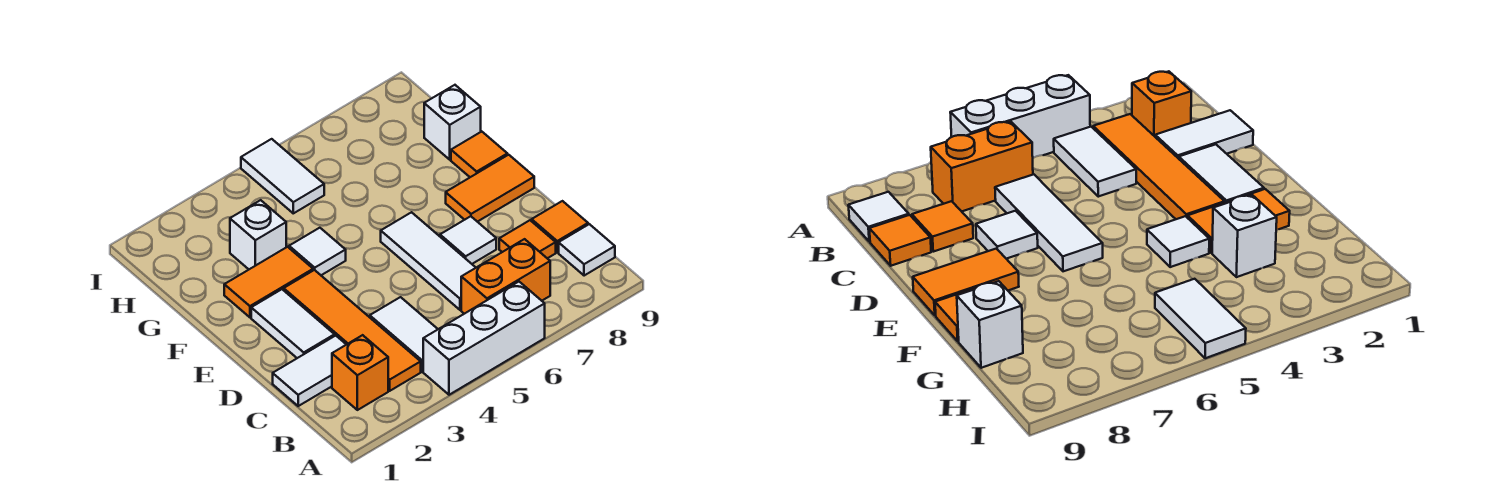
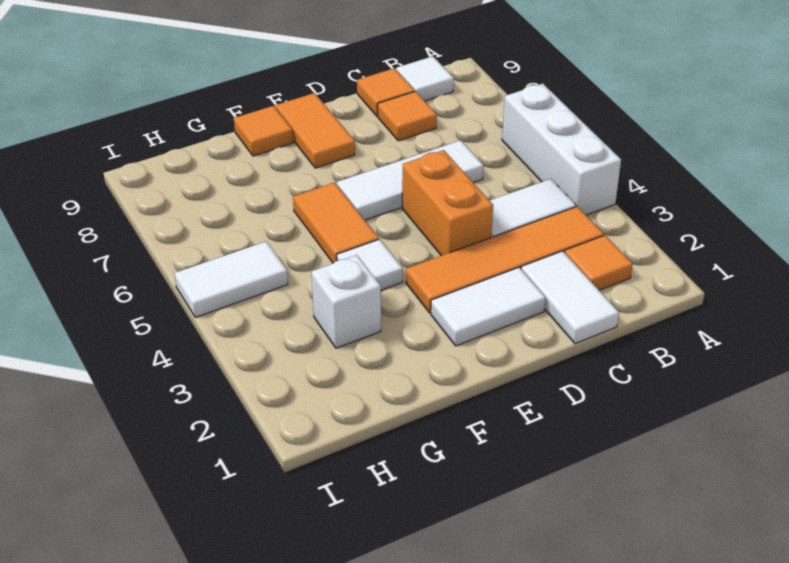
orange brick B2 level 1 -> orange tile B2 level 1
orange brick B6:B7 level 1 -> orange brick D4:D5 level 1
white tile D7 level 1 -> none
orange tile F2:F3 level 1 -> orange tile F5:F6 level 1
white brick G9 level 1 -> none

